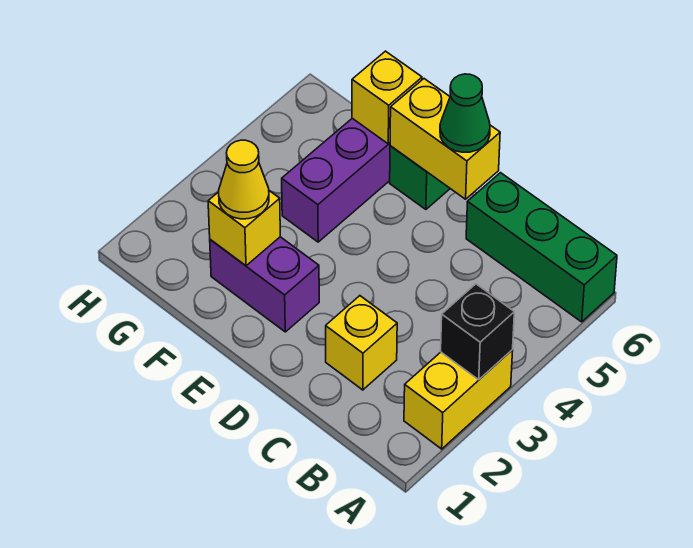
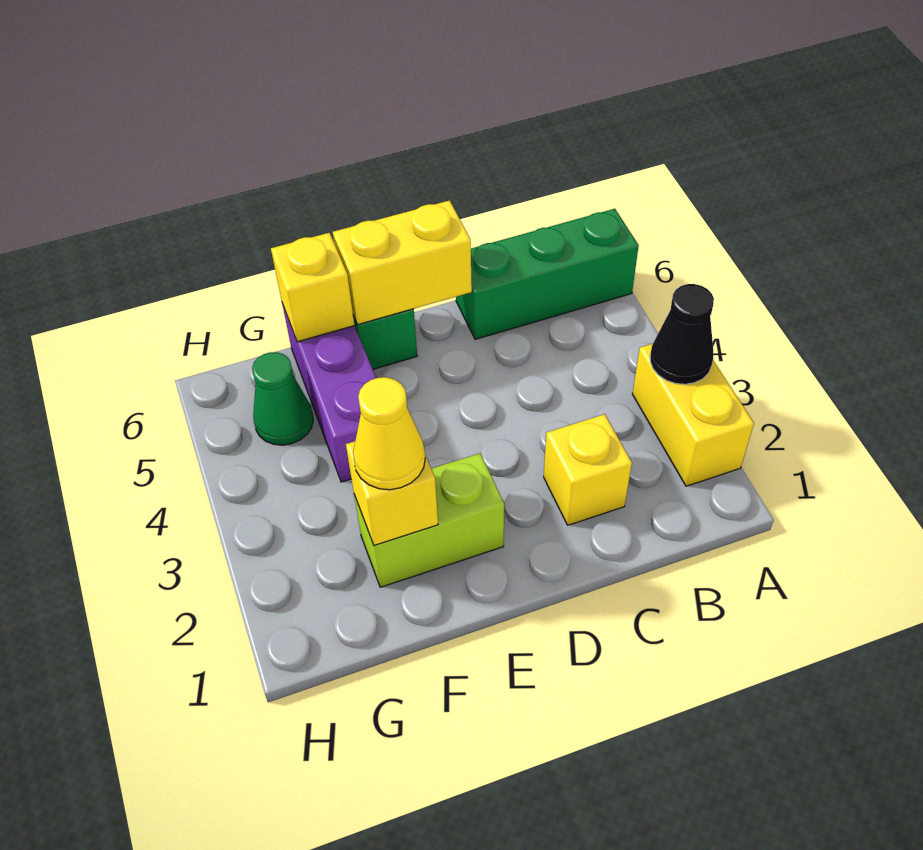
black brick A3 level 2 -> black cone A3 level 2
green cone D6 level 3 -> green cone G5 level 1
purple brick E2:F2 level 1 -> lime brick E2:F2 level 1

